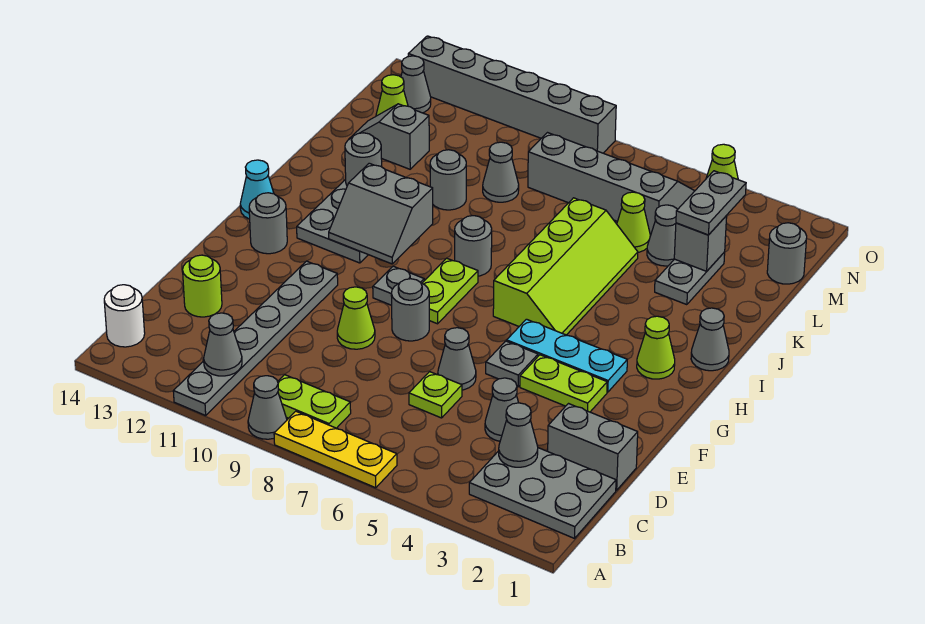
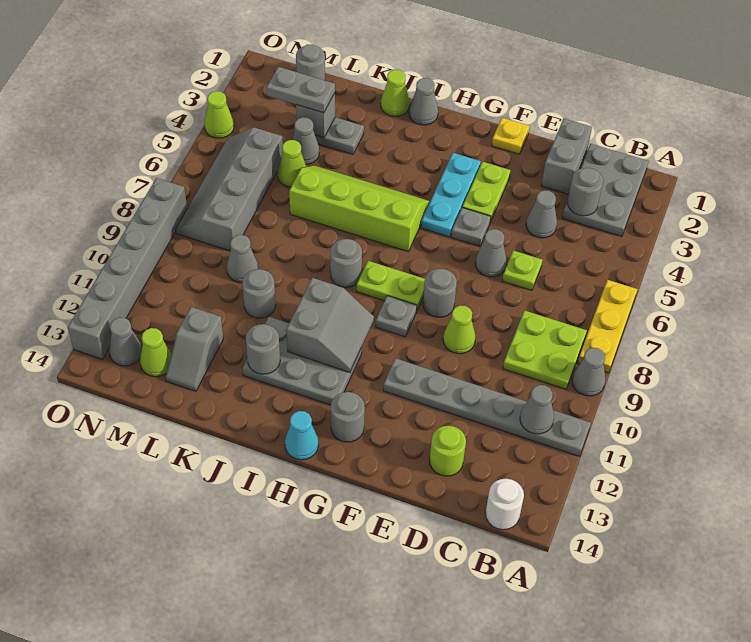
lime plate B8:B9 level 1 -> lime plate B8:C9 level 1
grey cone C3 level 2 -> grey round brick C3 level 2
none -> yellow plate F1 level 1
lime cone H2 level 1 -> lime cone J1 level 1

